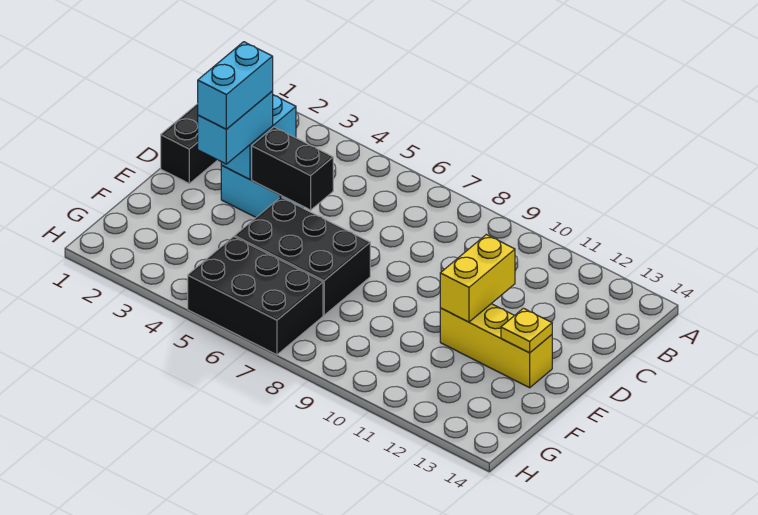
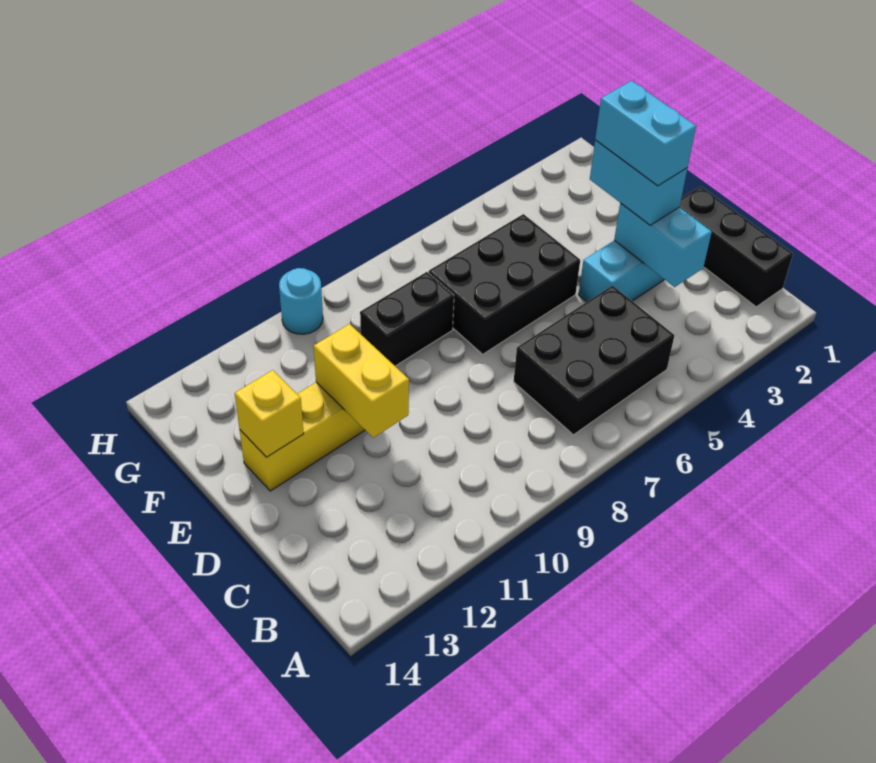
black brick D4:D5 level 2 -> black brick F8:F9 level 1
yellow plate E13 level 2 -> yellow brick E13 level 2
black brick G5:H7 level 1 -> black brick B5:C7 level 1
none -> cyan round brick H10 level 1

